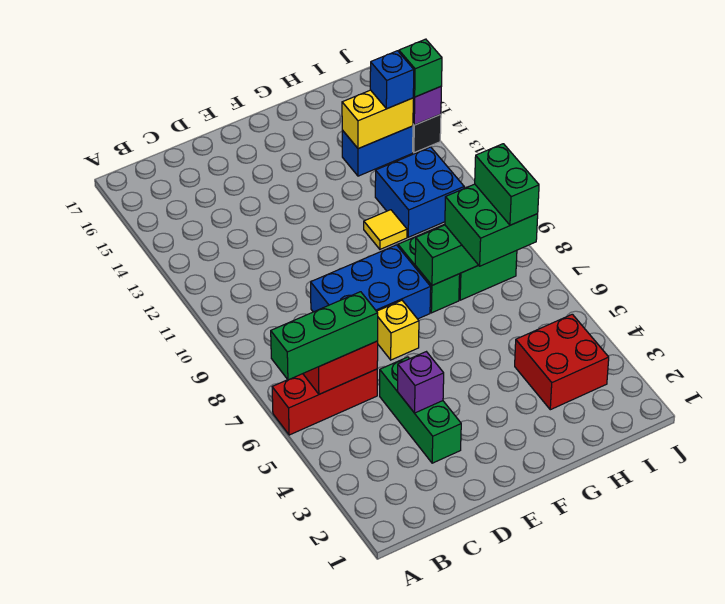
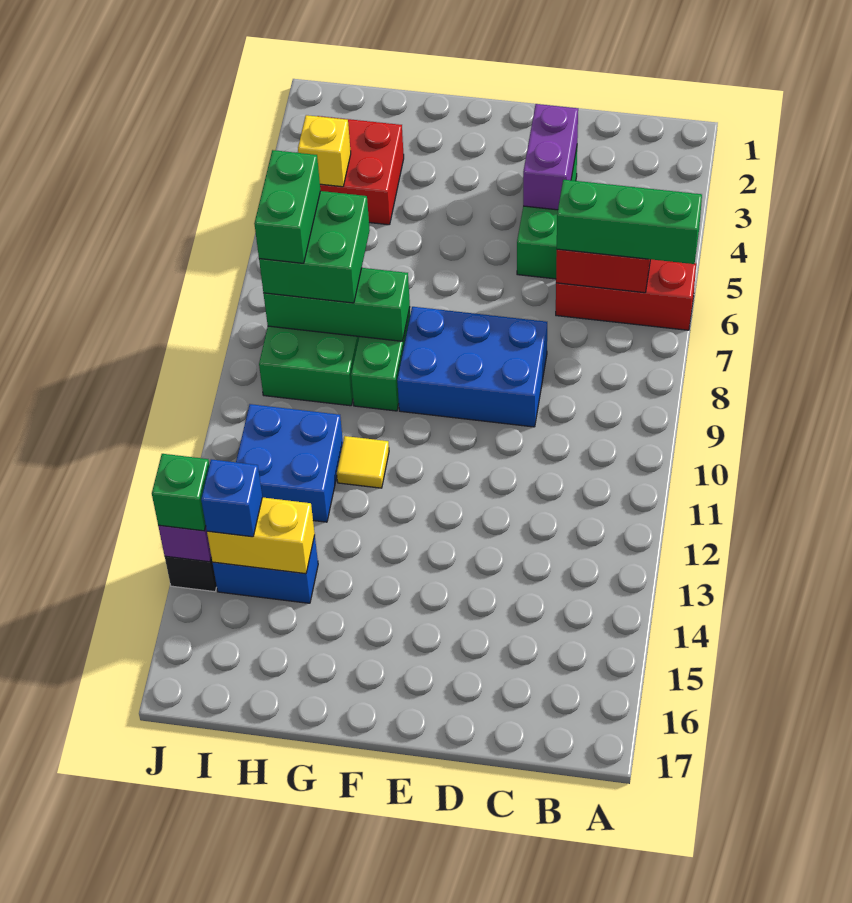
purple brick D4 level 2 -> purple brick D3:D4 level 2
yellow brick E7 level 1 -> yellow brick I4 level 2

